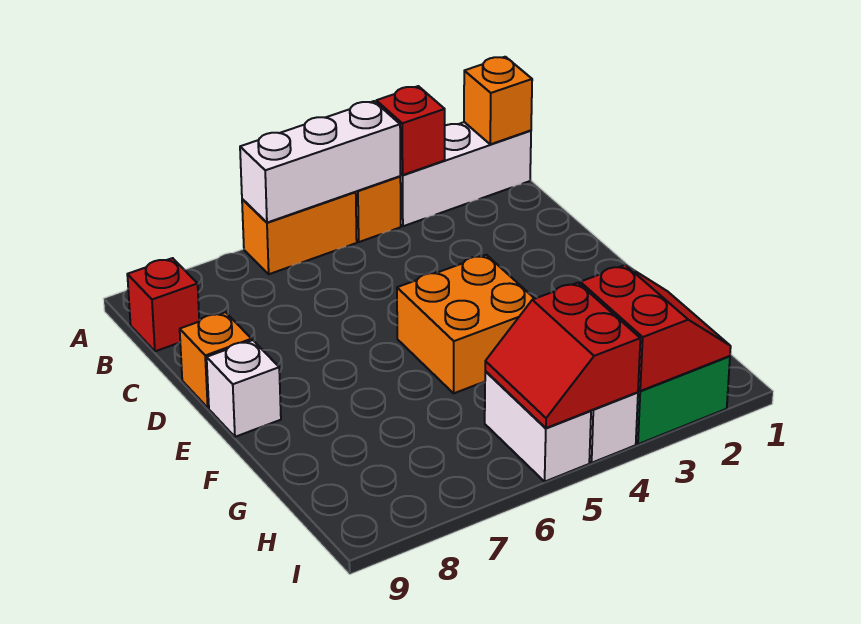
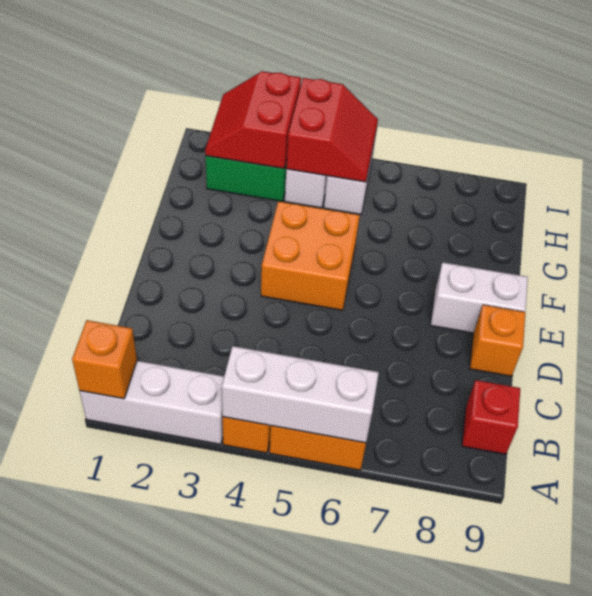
red brick A3 level 2 -> none
white brick E9 level 1 -> white brick E8:E9 level 1

